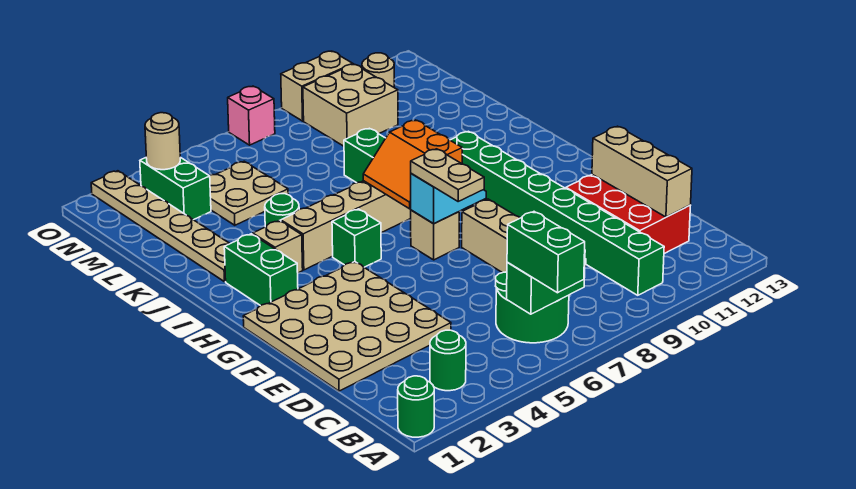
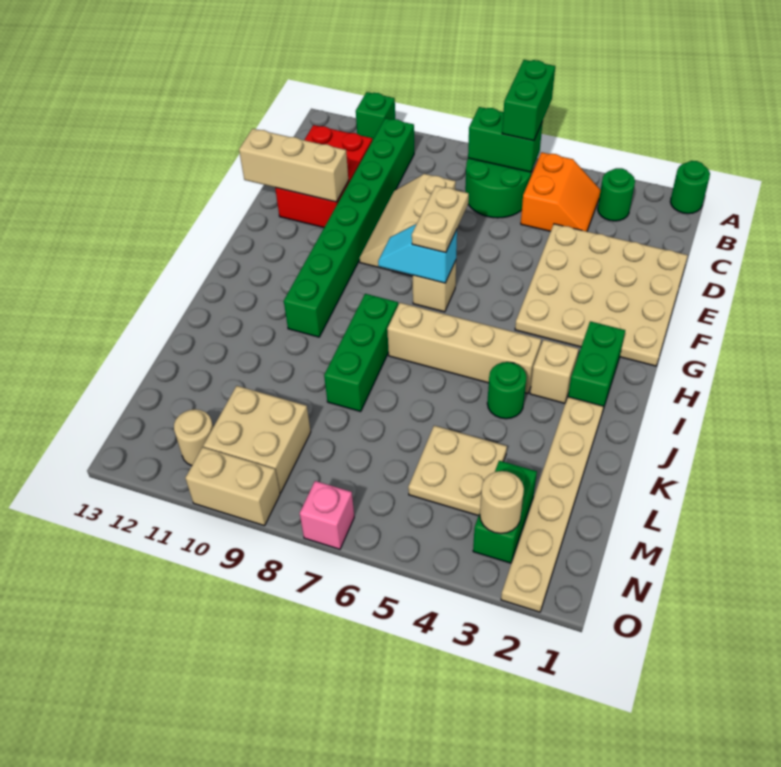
tan brick C12:E12 level 2 -> tan brick E11:E13 level 2
green brick H5 level 1 -> green brick A11 level 1
orange slope H7:I8 level 2 top 8 -> orange slope B4:C5 level 1 top 5

